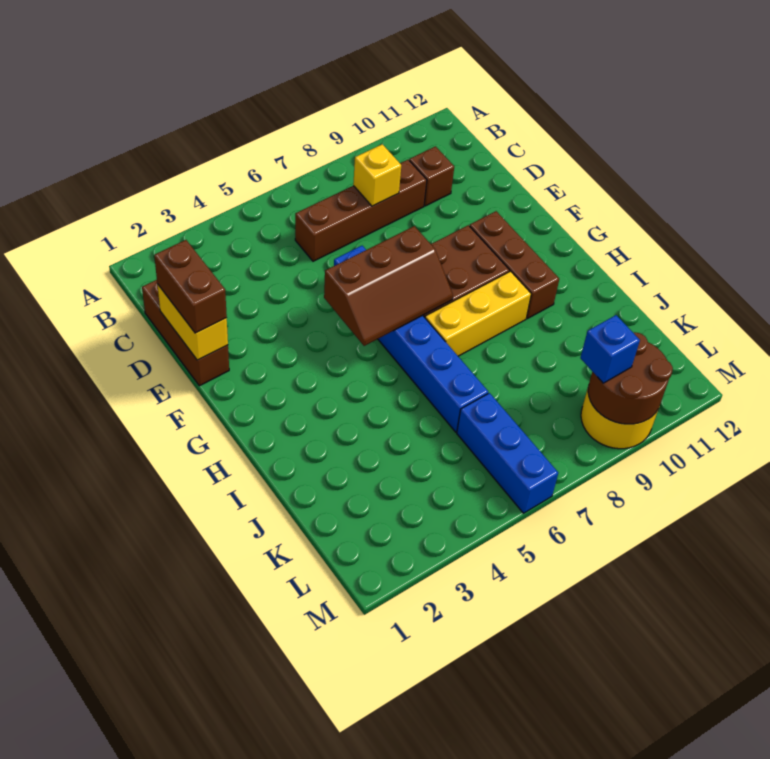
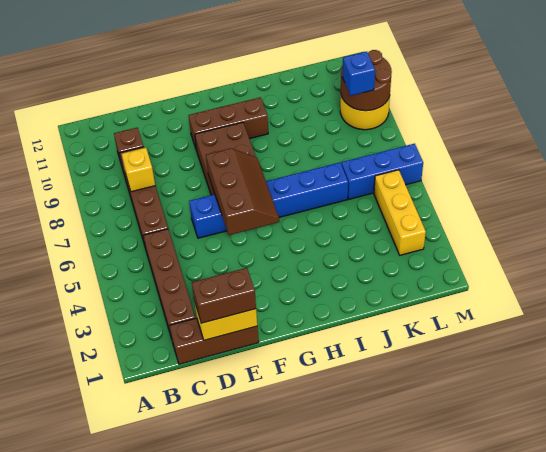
none -> brown brick C2:C5 level 1
yellow brick H7:H9 level 1 -> yellow brick L3:L5 level 1

